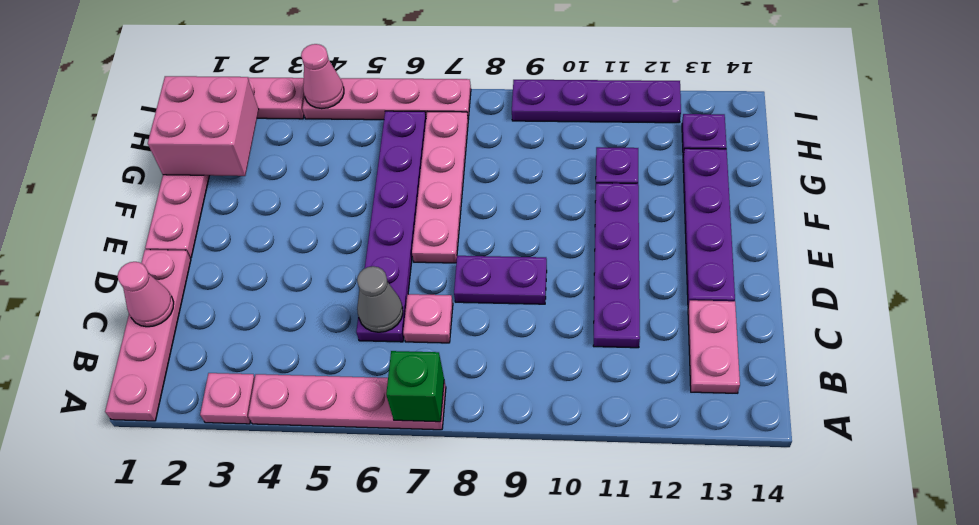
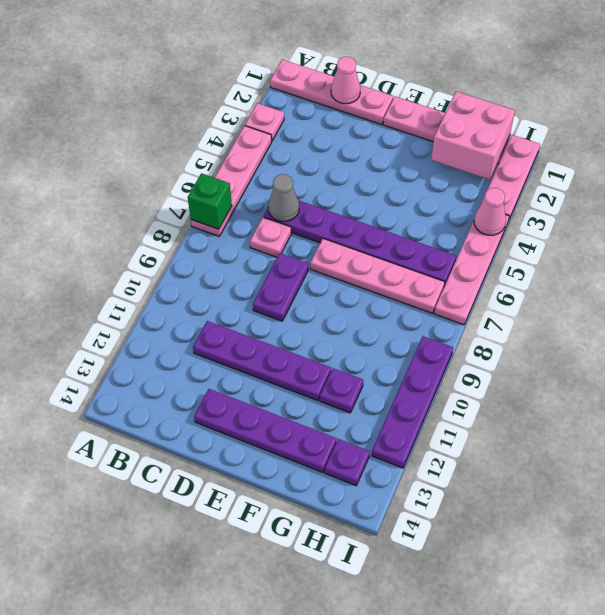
pink plate B13:C13 level 1 -> none

